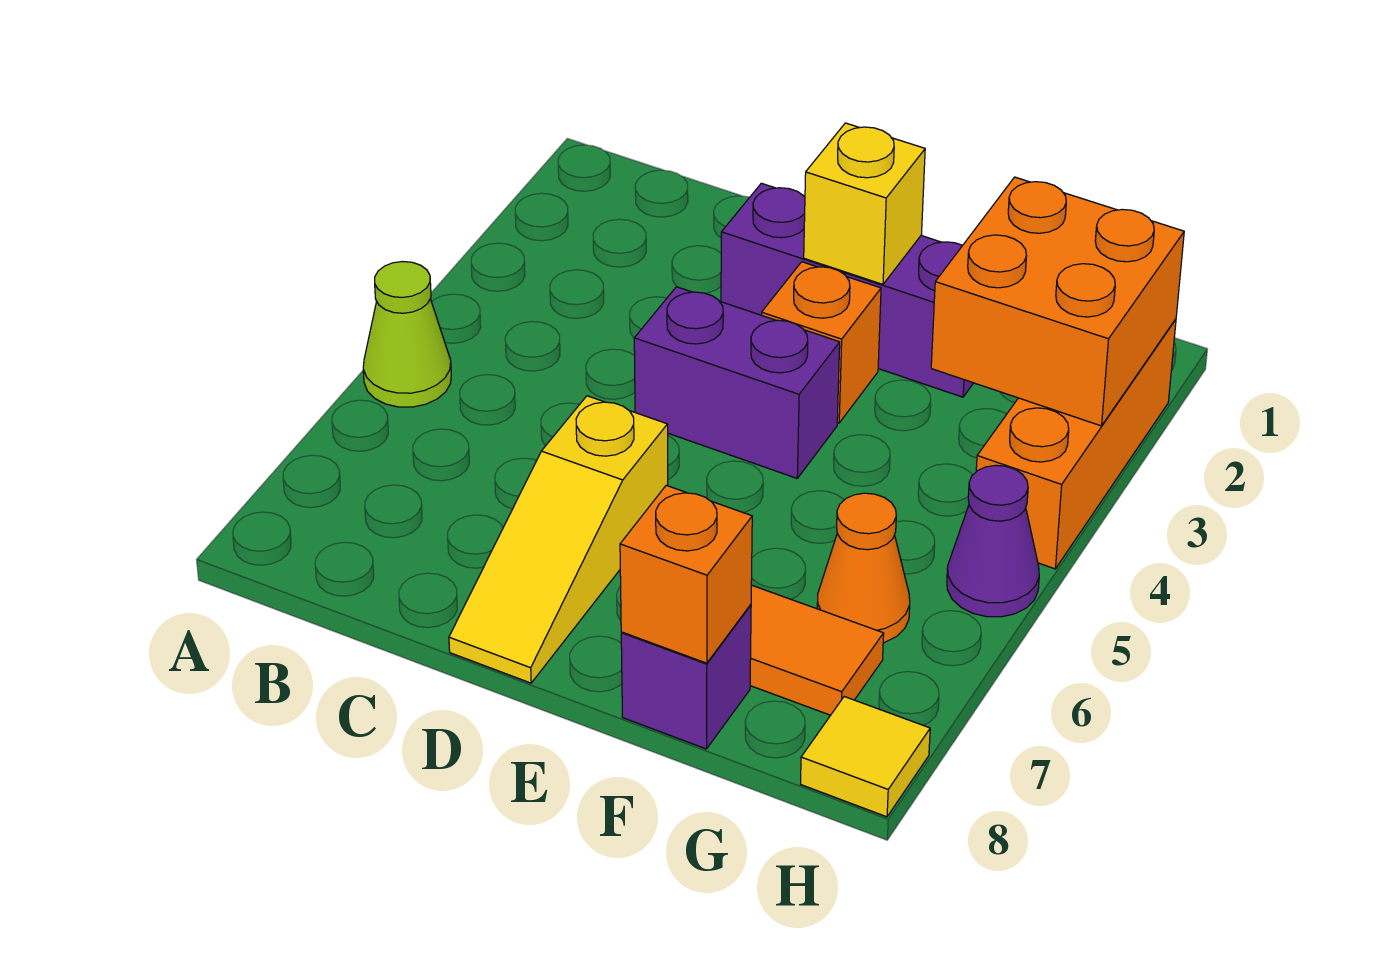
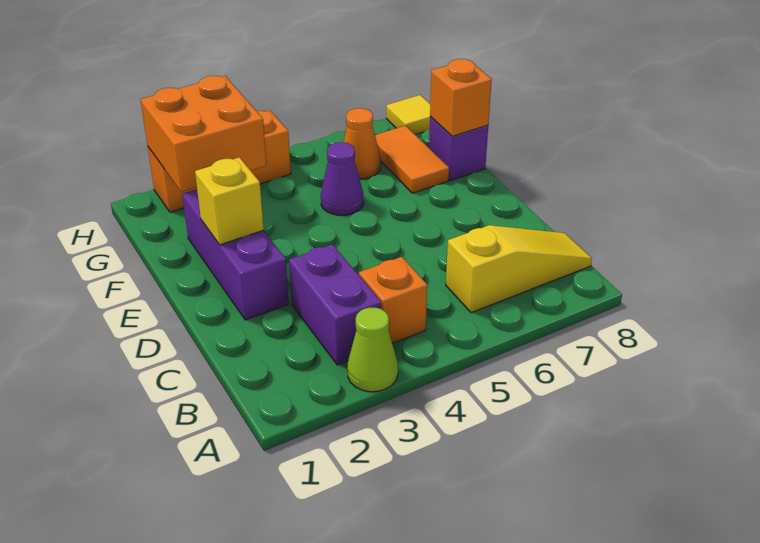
lime cone A5 level 1 -> lime cone A3 level 1
purple brick D4:E4 level 1 -> purple brick B3:C3 level 1
yellow slope D6:D8 level 1 top 6 -> yellow slope B6:B8 level 1 top 6
orange brick E3 level 1 -> orange brick B4 level 1
purple cone H5 level 1 -> purple cone F5 level 1

